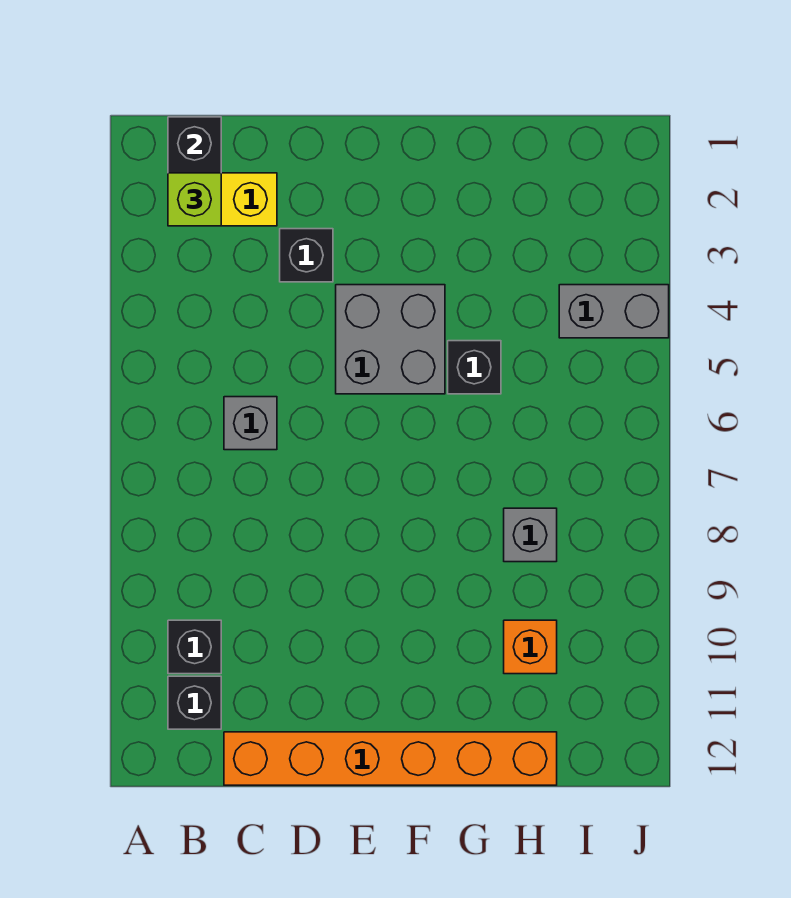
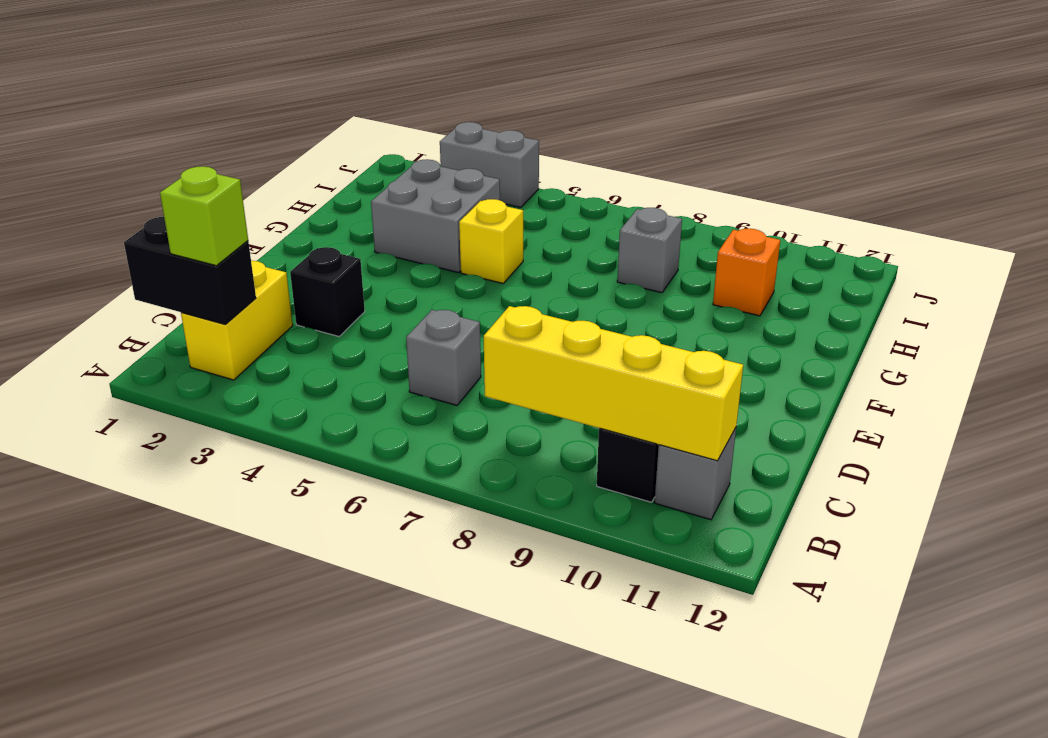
none -> yellow brick B8:B11 level 2
black brick B11 level 1 -> grey brick B11 level 1
orange brick C12:H12 level 1 -> none
grey brick E4:F5 level 1 -> grey brick G3:H4 level 1
black brick G5 level 1 -> yellow brick G5 level 1
grey brick I4:J4 level 1 -> grey brick J3:J4 level 1

